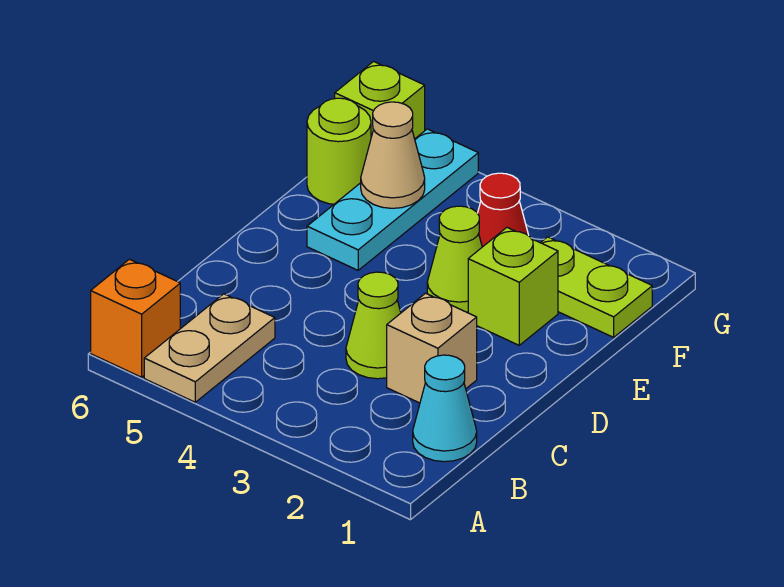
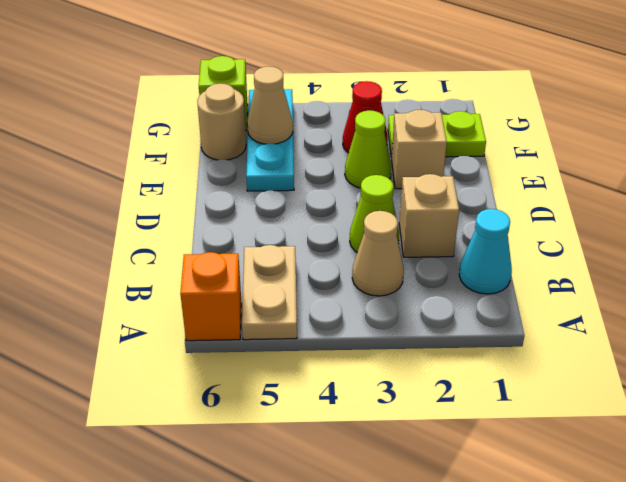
none -> tan cone B3 level 1
lime brick E2 level 1 -> tan brick E2 level 1
lime round brick F6 level 1 -> tan round brick F6 level 1

